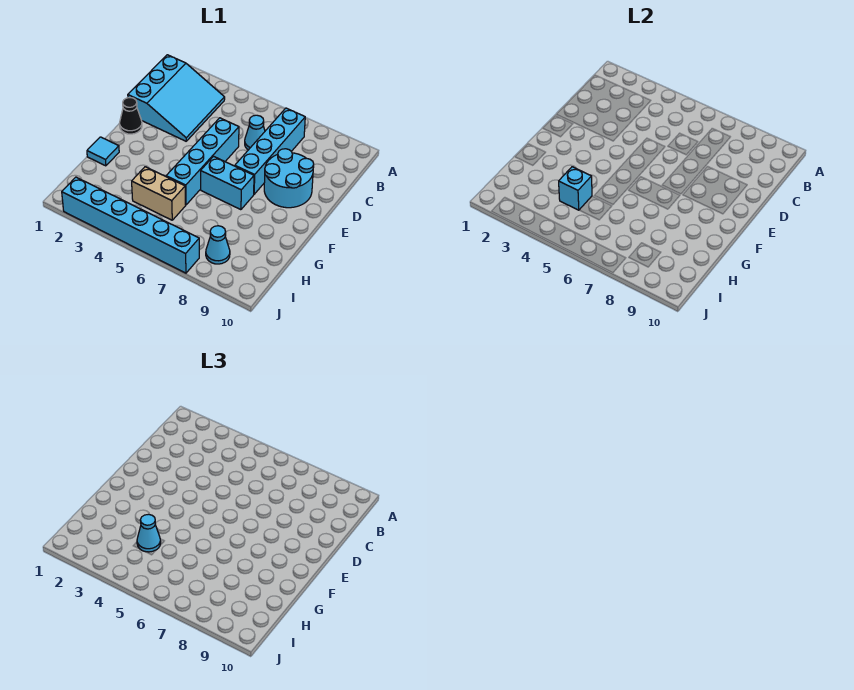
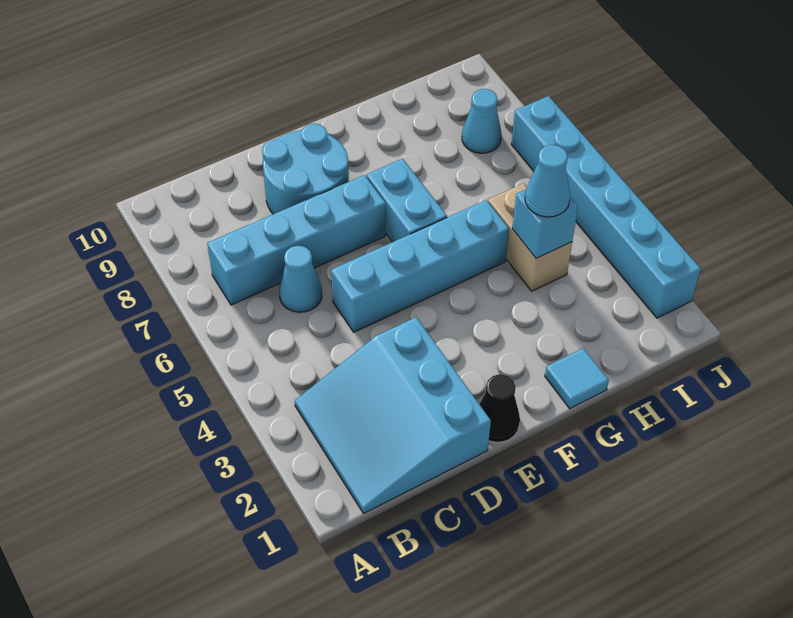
cyan slope B1:D3 level 1 top 1 -> cyan slope B1:D3 level 1 top D

